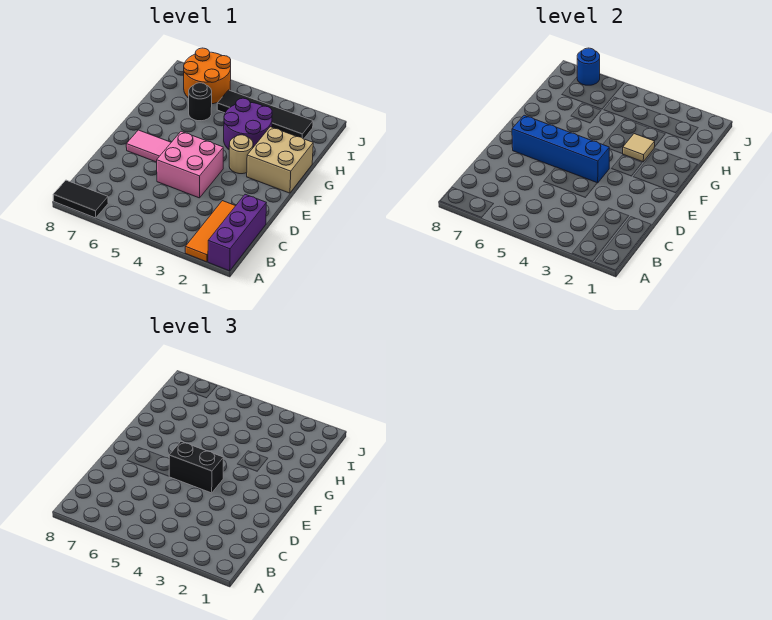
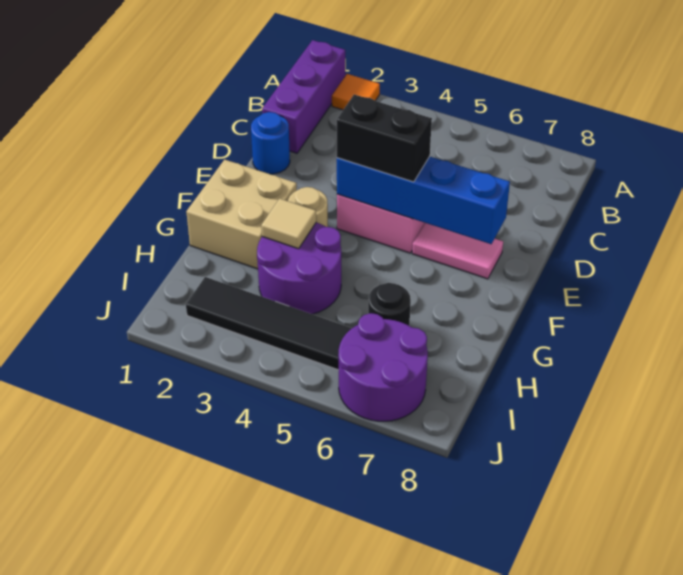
orange tile A2:C2 level 1 -> orange tile A2 level 1
black tile A7:A8 level 1 -> none
orange round brick I6:J7 level 1 -> purple round brick I6:J7 level 1
blue round brick J7 level 2 -> blue round brick D1 level 1

